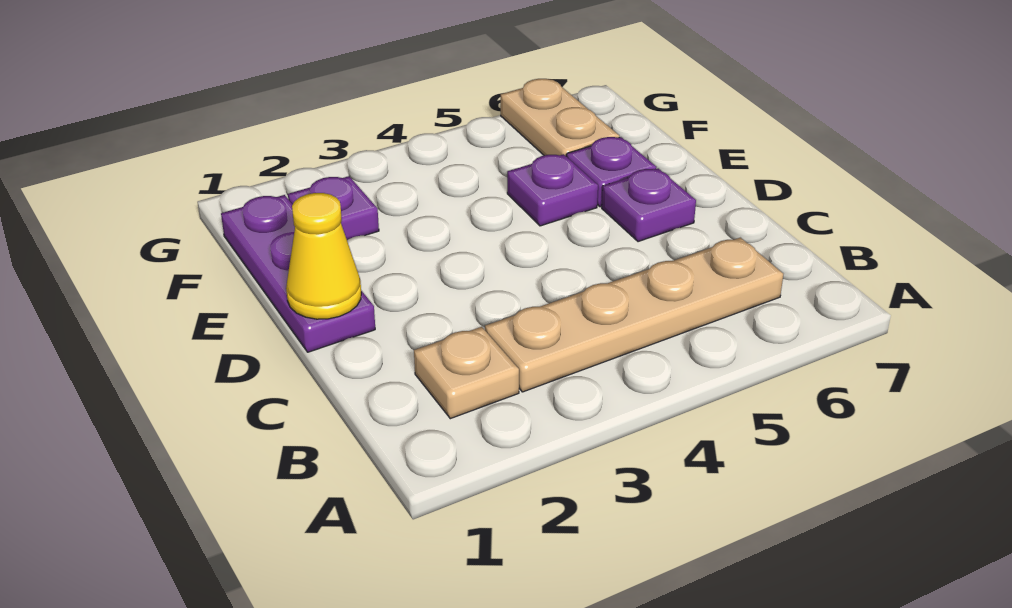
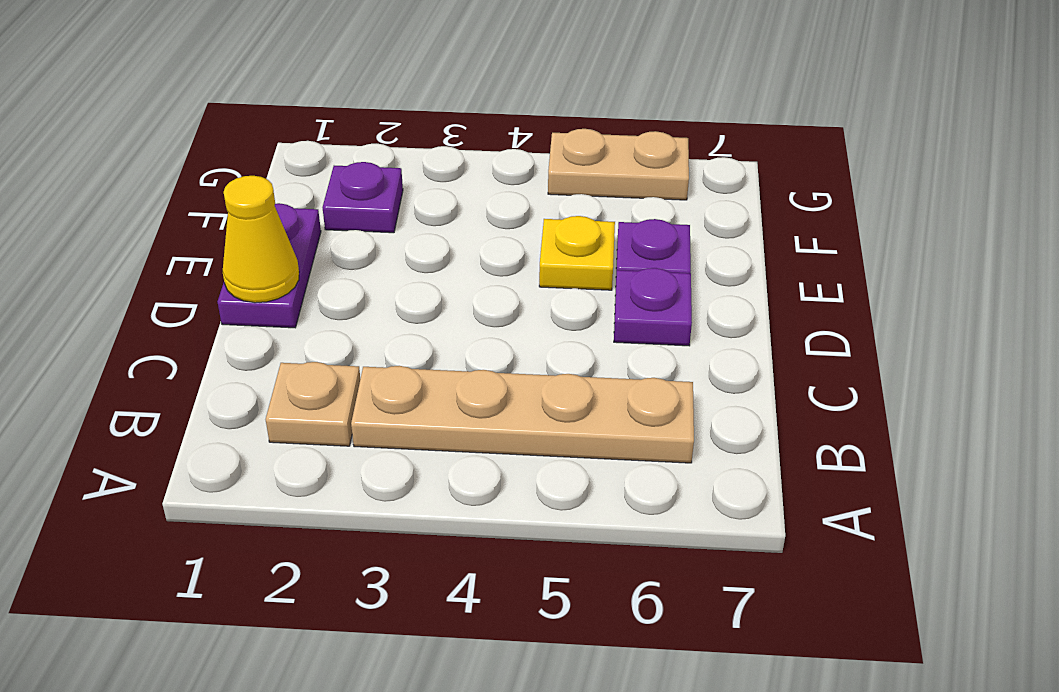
purple plate D1:F1 level 1 -> purple plate D1:E1 level 1
purple plate E5 level 1 -> yellow plate E5 level 1
tan plate F6:G6 level 1 -> tan plate G5:G6 level 1

